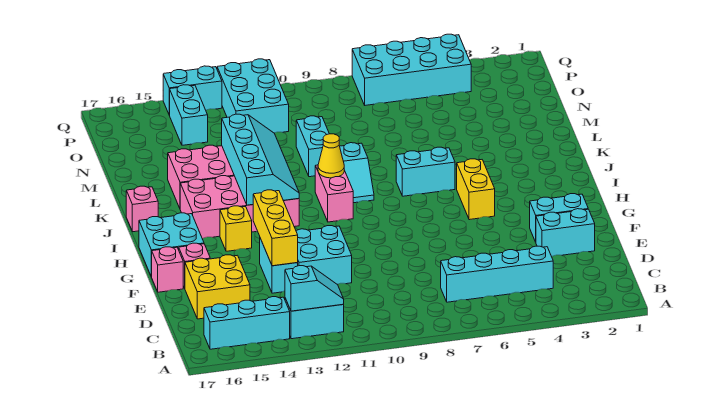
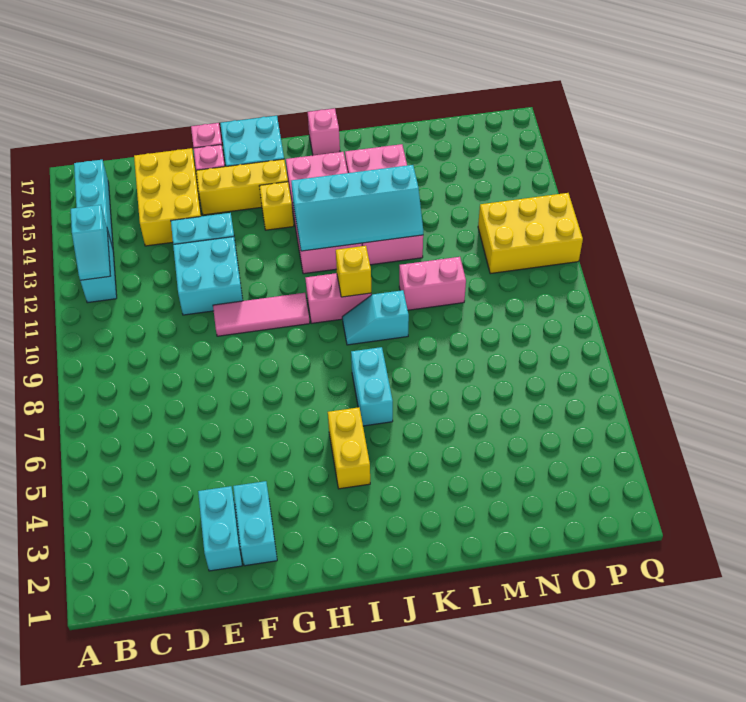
cyan brick C4:C7 level 1 -> none
yellow brick D15:E16 level 1 -> yellow brick D14:E16 level 1
yellow brick E13:G13 level 2 -> yellow brick F15:H15 level 1
none -> pink tile F10:H10 level 1
yellow brick H5:I5 level 1 -> yellow brick I4:I5 level 1
yellow cone J10 level 2 -> yellow brick J10 level 2
cyan brick L10:M10 level 1 -> pink brick L10:M10 level 1
cyan brick O11:Q12 level 1 -> yellow brick O11:Q12 level 1
cyan brick O14:P14 level 1 -> none
cyan brick P4:Q7 level 1 -> none
cyan brick Q13:Q14 level 1 -> none

